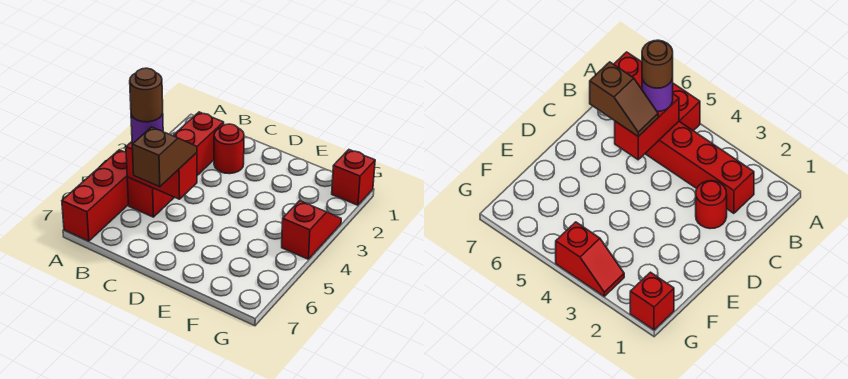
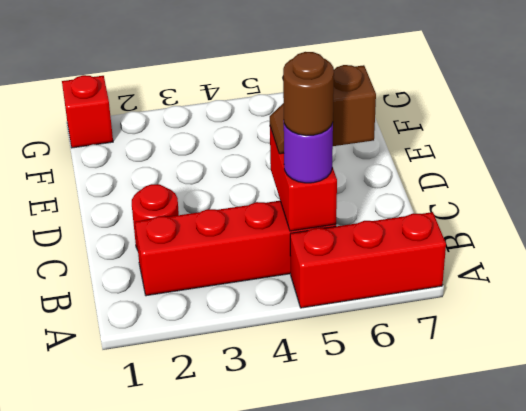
red slope G3:G4 level 1 top 4 -> none

